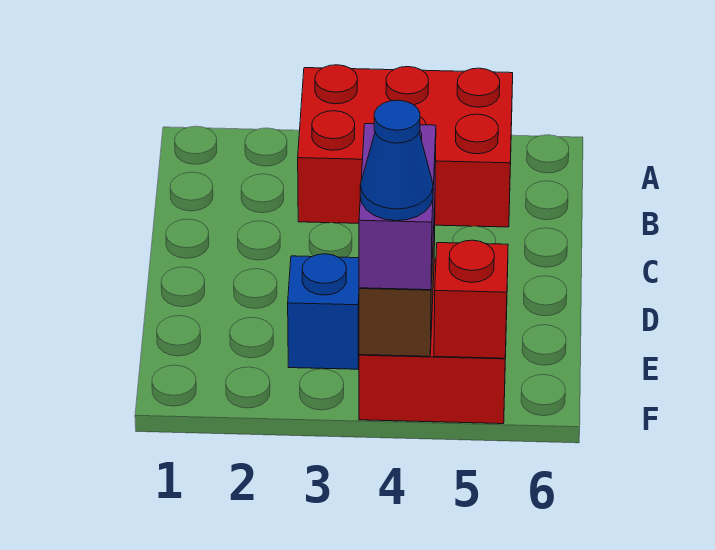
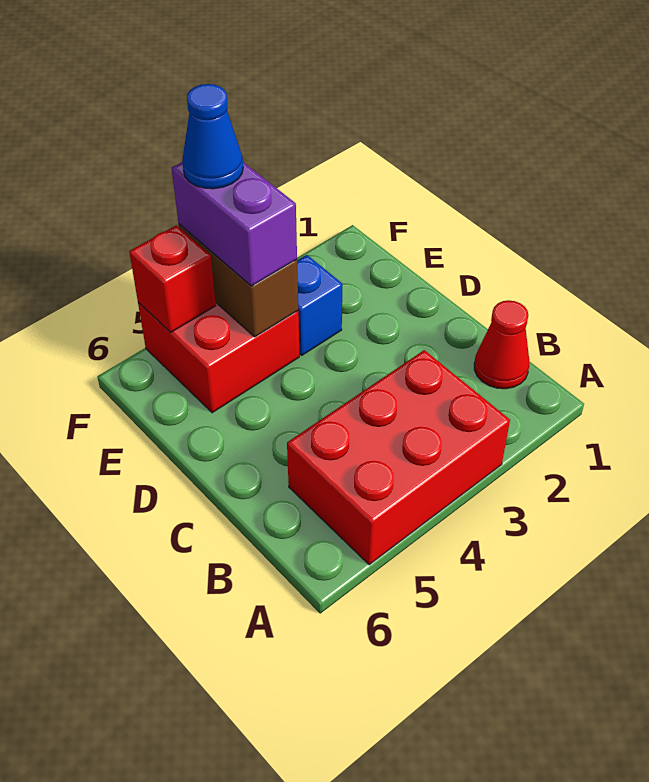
none -> red cone B1 level 1

